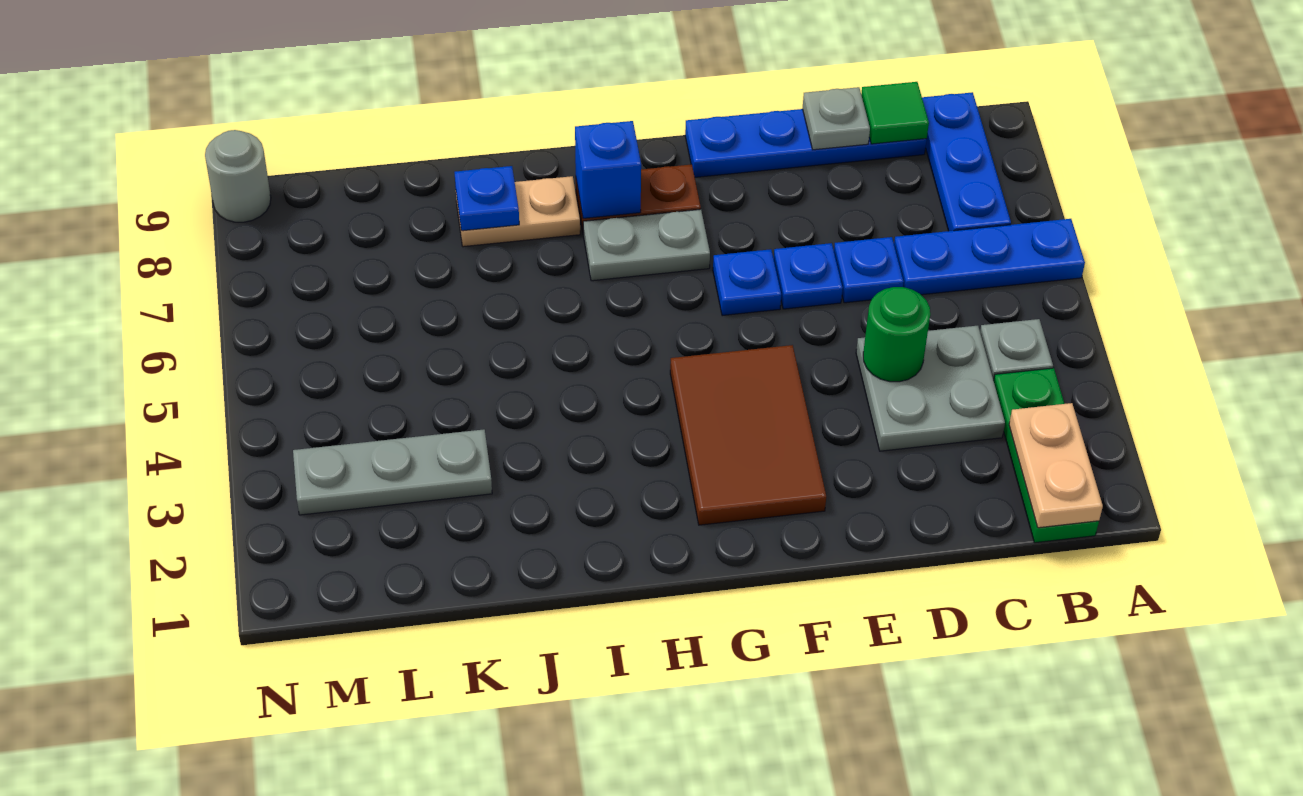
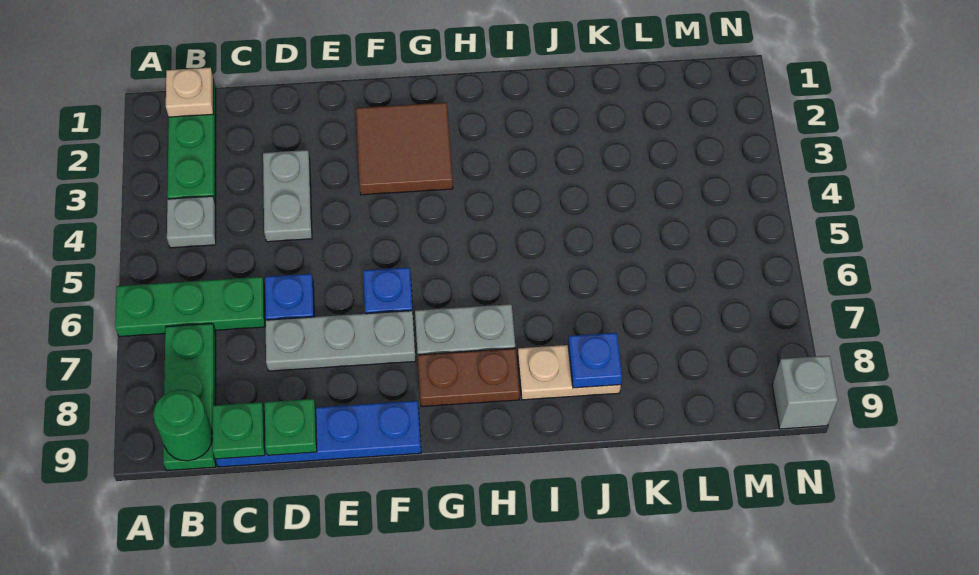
blue plate A6:C6 level 1 -> green plate A6:C6 level 1
tan plate B1:B2 level 2 -> tan plate B1 level 2
blue plate B7:B9 level 1 -> green plate B7:B9 level 1
grey plate C3:D4 level 1 -> grey plate D3:D4 level 1
green tile C9 level 2 -> green plate C9 level 2
green round brick D4 level 2 -> green round brick B9 level 2
grey plate D9 level 2 -> green plate D9 level 2
blue plate E6 level 1 -> none
brown tile F2:G4 level 1 -> brown tile F2:G3 level 1
blue brick H8 level 2 -> none
grey plate K3:M3 level 1 -> grey plate D7:F7 level 1
grey round brick N9 level 1 -> grey brick N9 level 1

